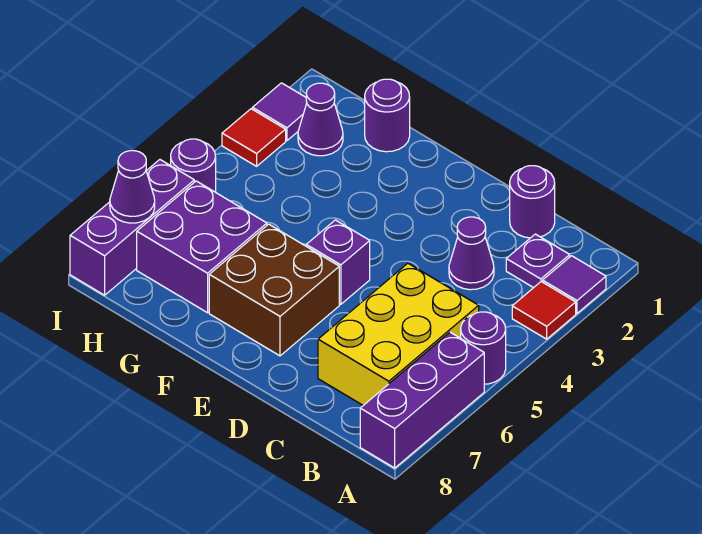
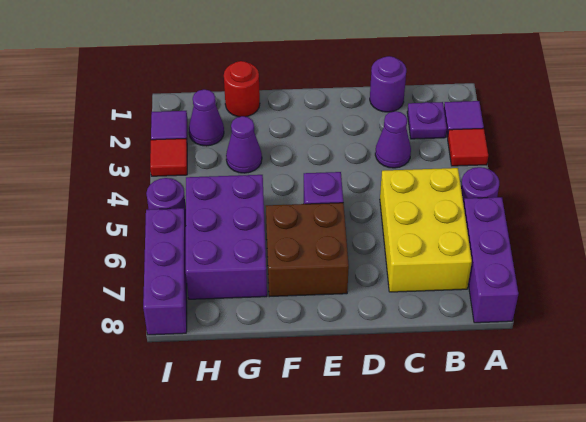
purple round brick G1 level 1 -> red round brick G1 level 1
purple brick G6:H7 level 1 -> purple brick G5:H7 level 1
purple cone I7 level 2 -> purple cone G3 level 1

